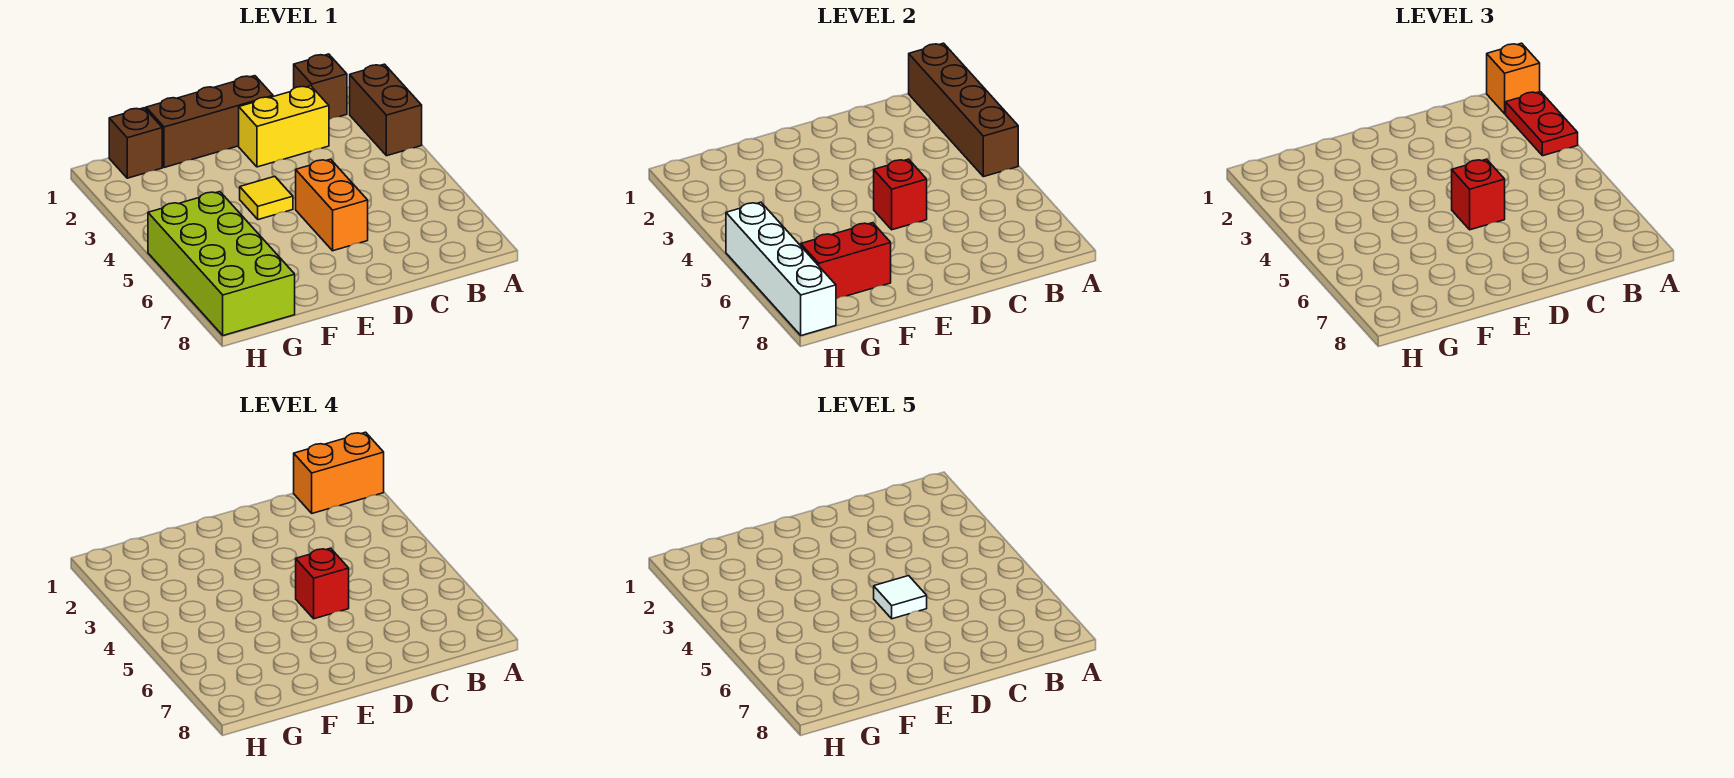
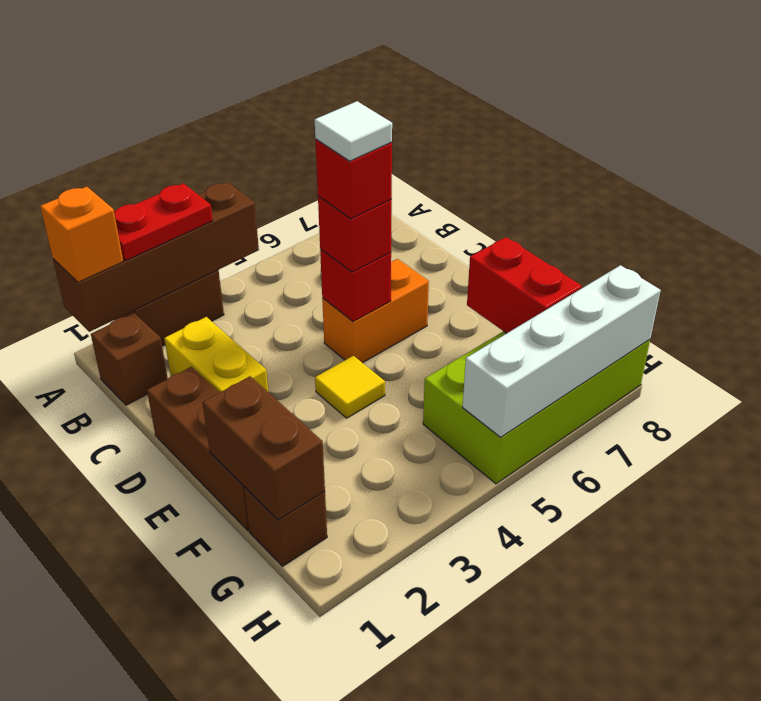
orange brick A1:B1 level 4 -> none
none -> brown brick F1:G1 level 2

